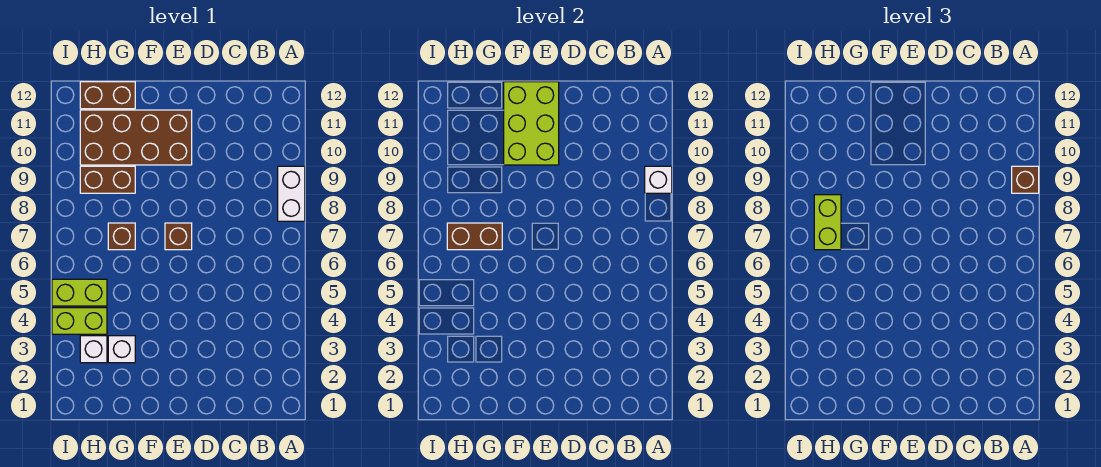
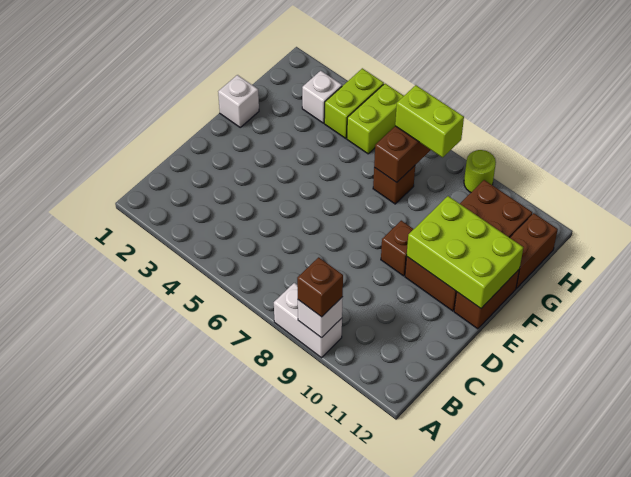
brown brick E7 level 1 -> brown brick E9 level 1
white brick G3 level 1 -> white brick F1 level 1
brown brick G9:H9 level 1 -> brown brick E12:F12 level 1
none -> lime round brick I9 level 1

